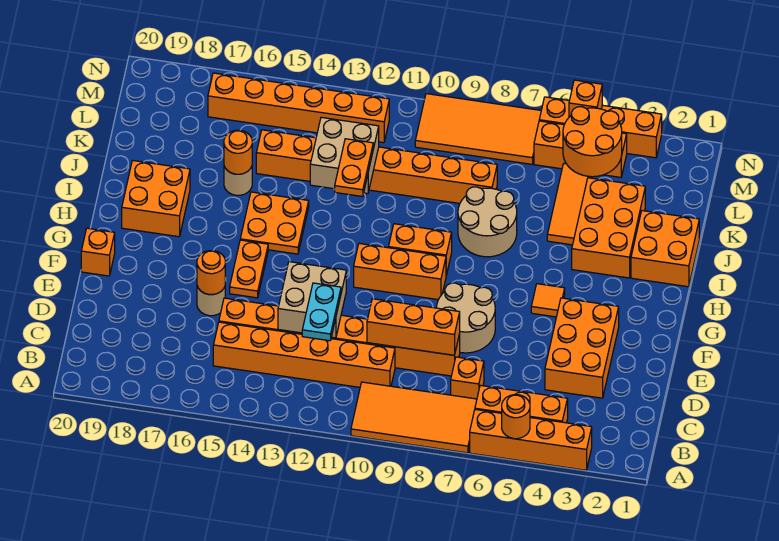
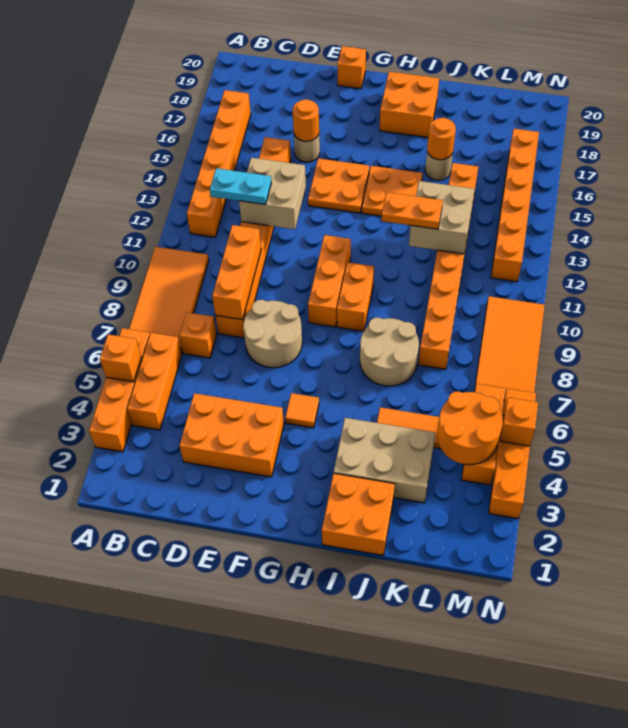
orange round brick A5 level 2 -> orange brick A5 level 2
orange brick C10:C15 level 1 -> orange brick B12:B17 level 1
orange plate F15:G15 level 1 -> orange plate F14:G15 level 1
orange brick I3:K4 level 1 -> tan brick I3:K4 level 1

